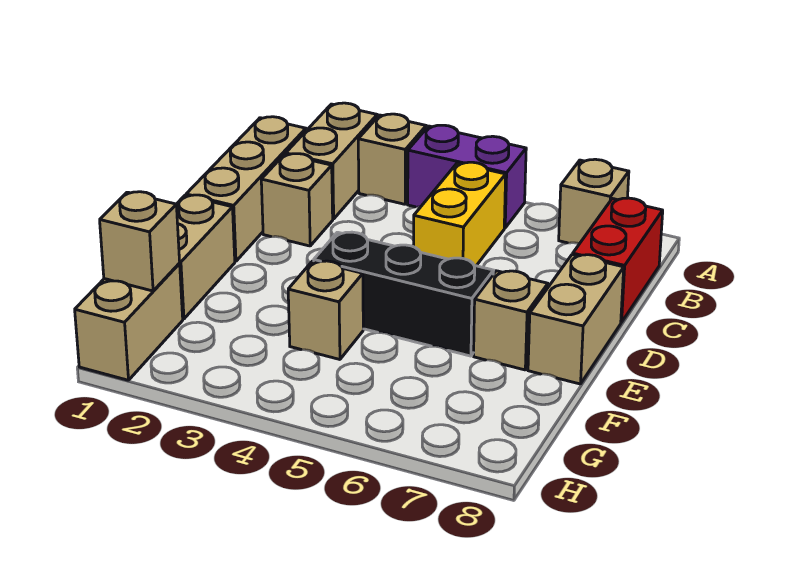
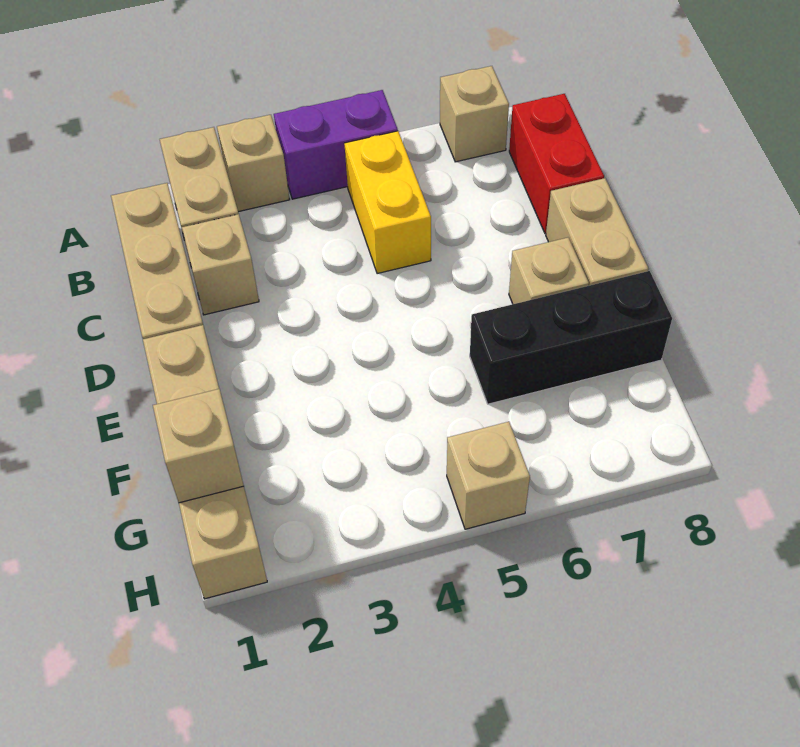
black brick E4:E6 level 1 -> black brick F6:F8 level 1
tan brick F4 level 1 -> tan brick H5 level 1

